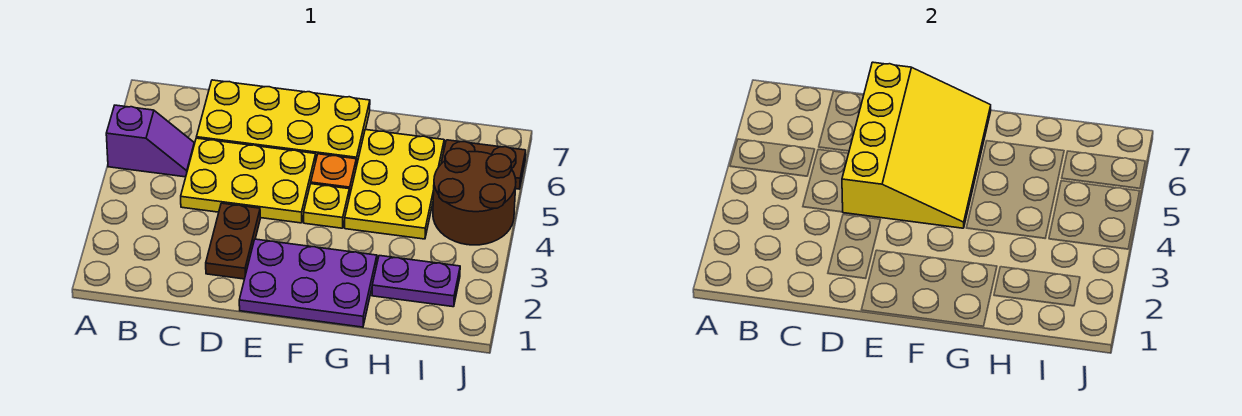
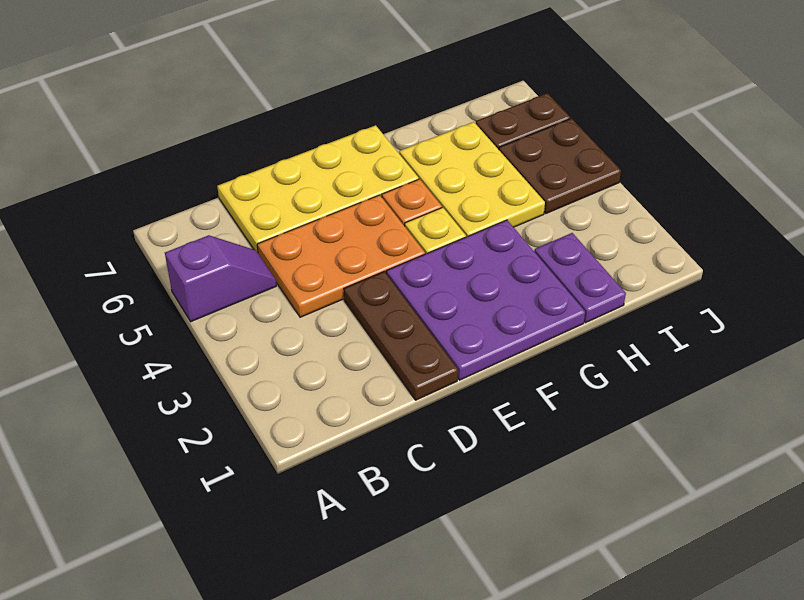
yellow plate C4:E5 level 1 -> orange plate C4:E5 level 1
brown plate D2:D3 level 1 -> brown plate D1:D3 level 1
yellow slope D4:F7 level 2 top D -> none
purple plate E1:G2 level 1 -> purple plate E1:G3 level 1
purple plate H2:I2 level 1 -> purple plate H1:H2 level 1
brown round brick I4:J5 level 1 -> brown plate I4:J5 level 1

